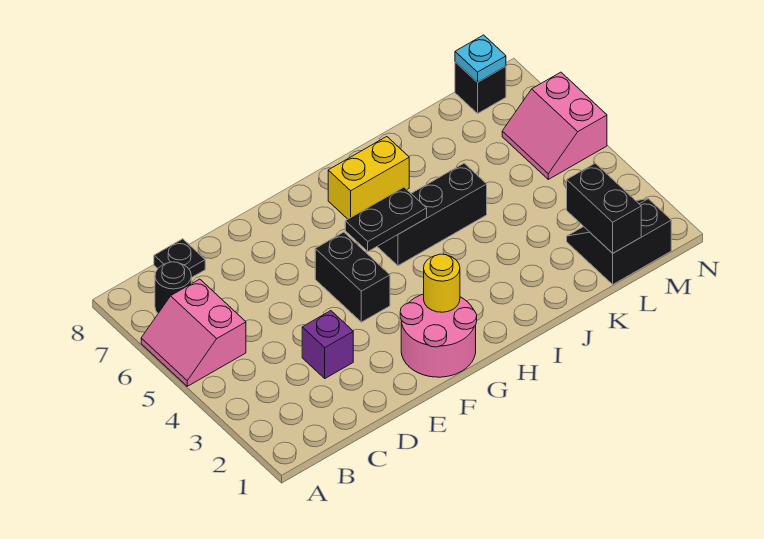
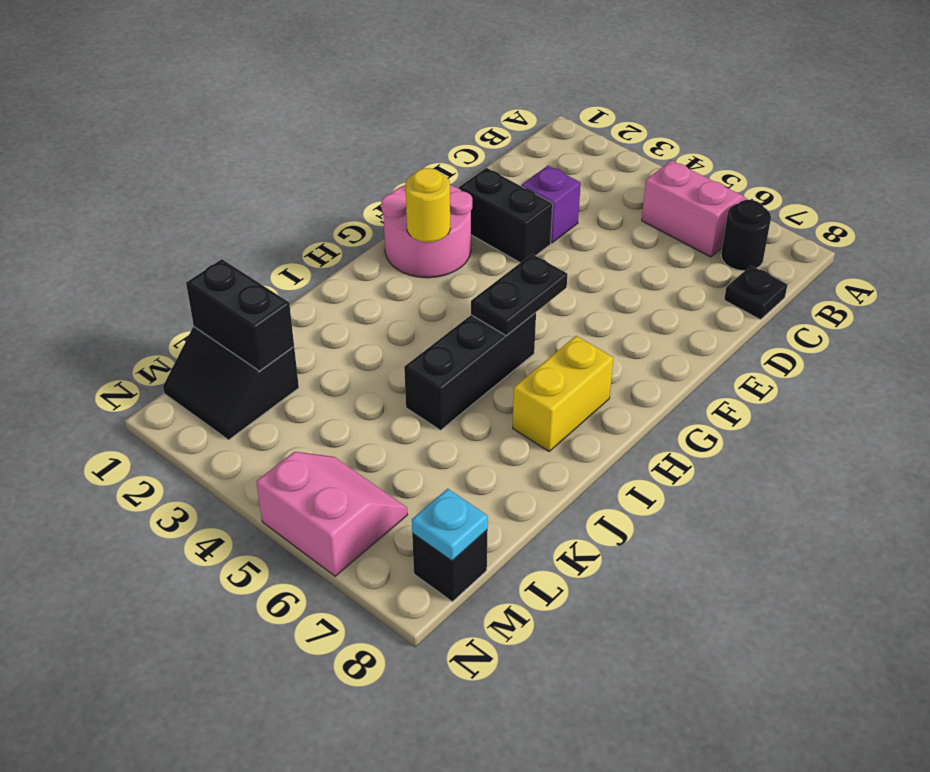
black brick F4:F5 level 1 -> black brick E2:E3 level 1
black slope L1:M2 level 1 top 1 -> black slope L1:M2 level 1 top L

